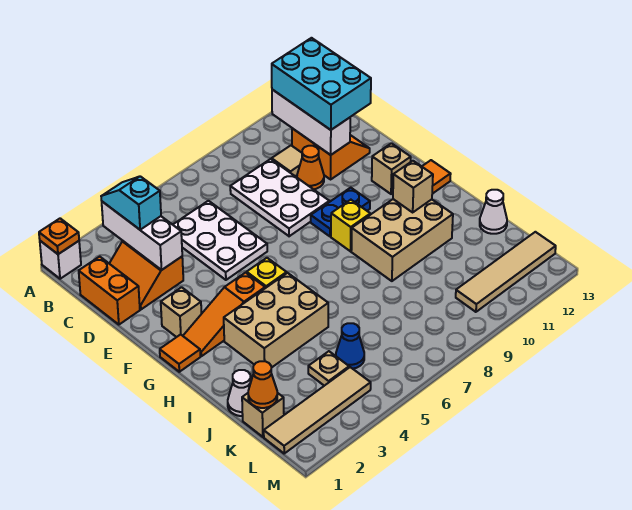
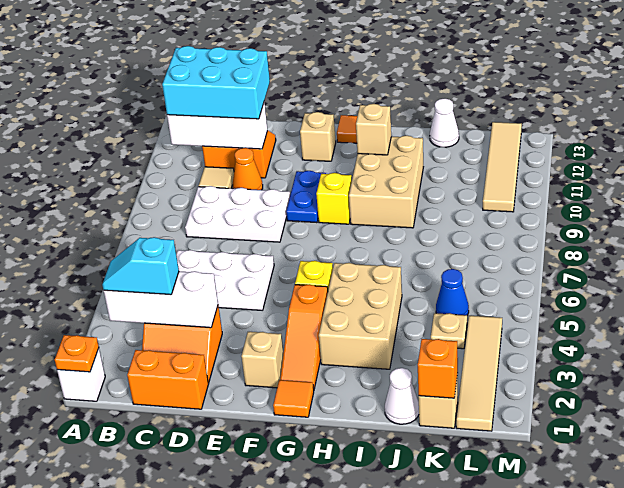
orange cone K1 level 2 -> orange brick K1 level 2

